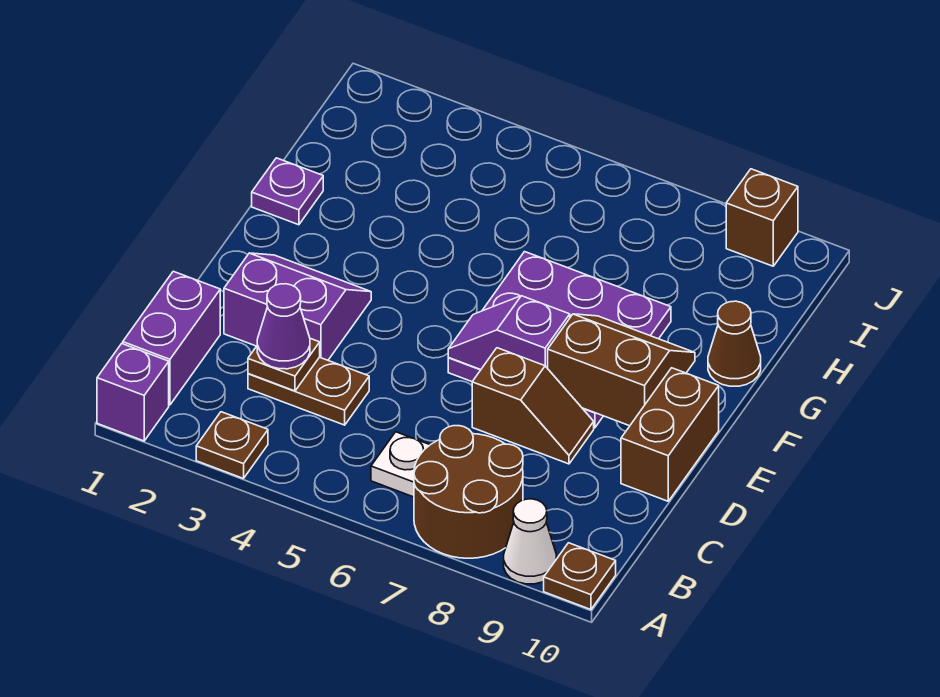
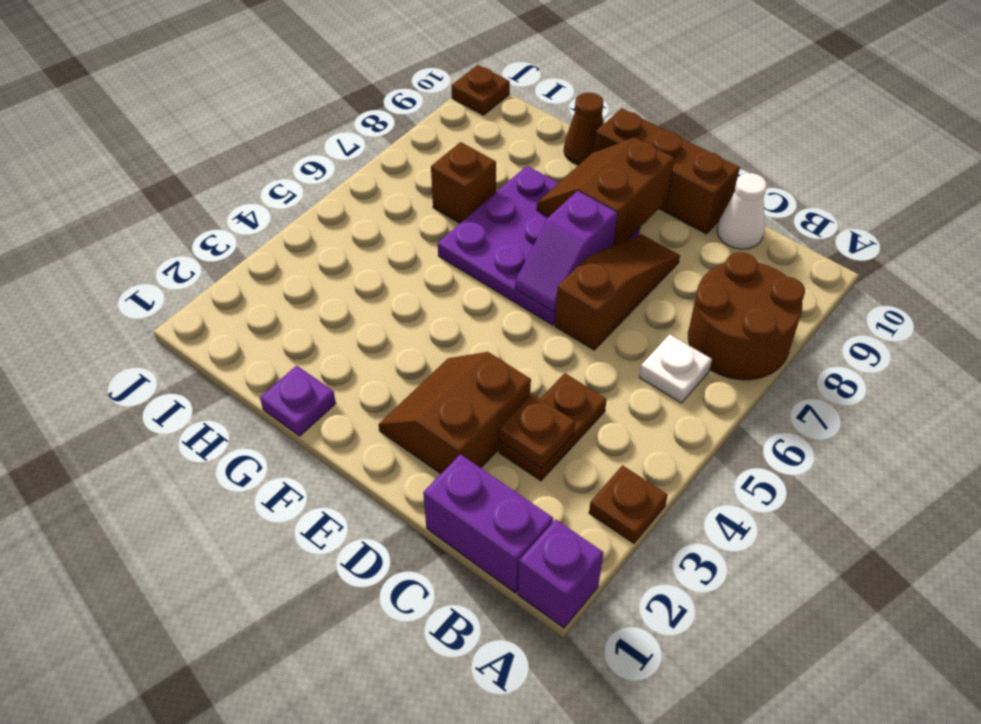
white cone A9 level 1 -> white cone C10 level 1
brown plate A10 level 1 -> brown plate J10 level 1
purple cone C3 level 3 -> none
purple slope D2:E3 level 1 top D -> brown slope D2:E3 level 1 top D
brown slope D7:D8 level 1 top 7 -> brown slope D6:D8 level 1 top 6
brown brick D10:E10 level 1 -> brown brick D10:F10 level 1
brown brick J9 level 1 -> brown brick H7 level 1

